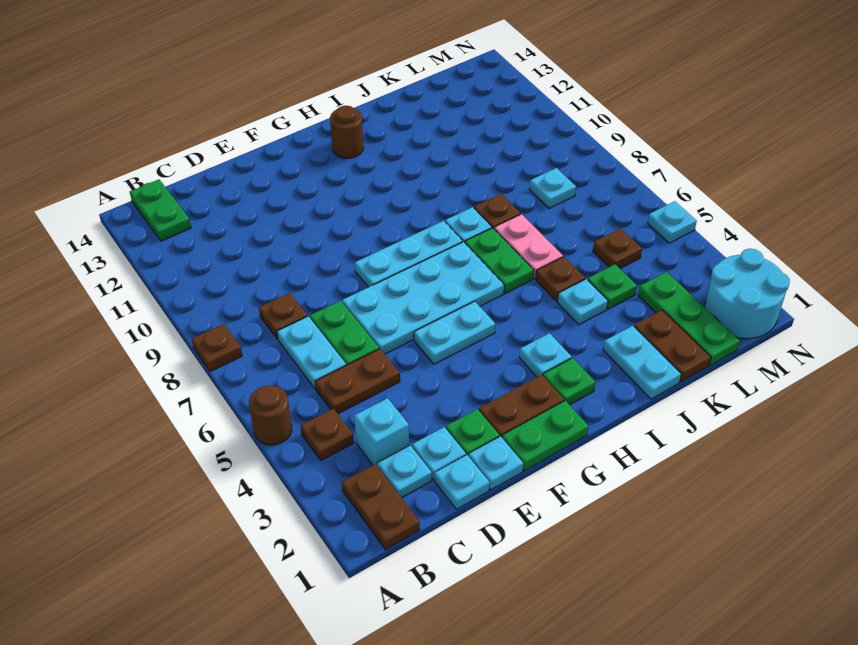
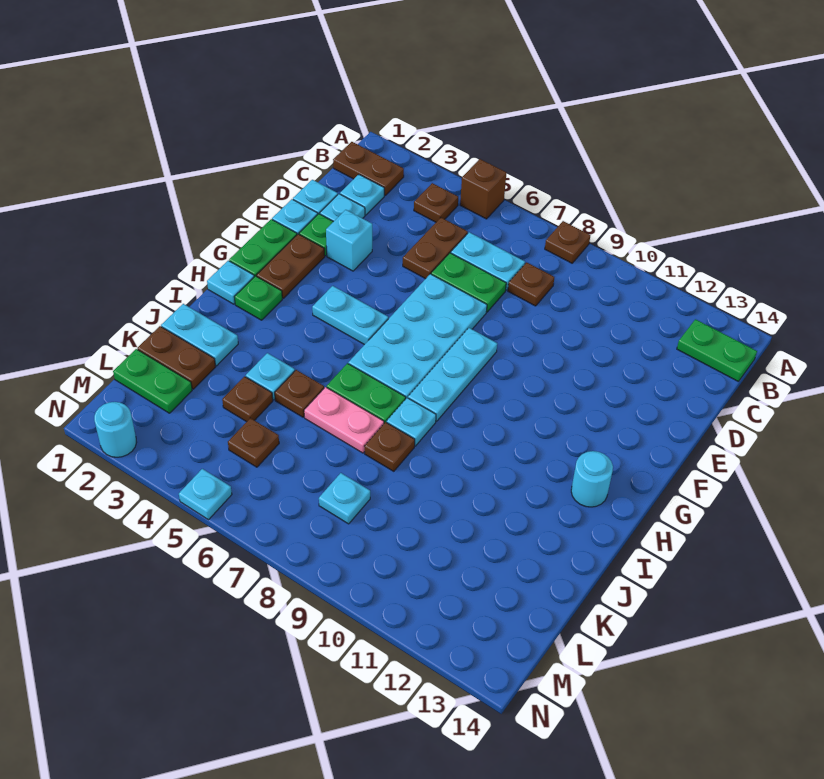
brown round brick A5 level 1 -> brown brick A5 level 1
cyan brick C3 level 1 -> cyan brick E3 level 1
cyan plate F5:G5 level 1 -> cyan plate G4:G5 level 1
cyan plate H3 level 1 -> cyan plate H1 level 1
brown round brick H13 level 1 -> cyan round brick H13 level 1
green plate K4 level 1 -> brown plate K4 level 1
green plate L1:L3 level 1 -> green plate L1:L2 level 1
cyan round brick M1:N2 level 1 -> cyan round brick N2 level 1

